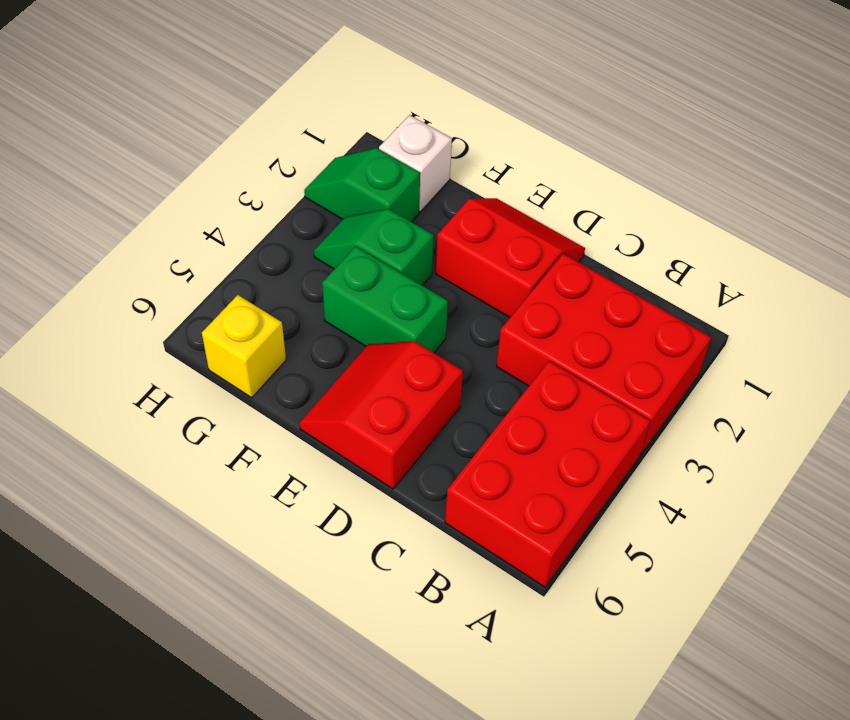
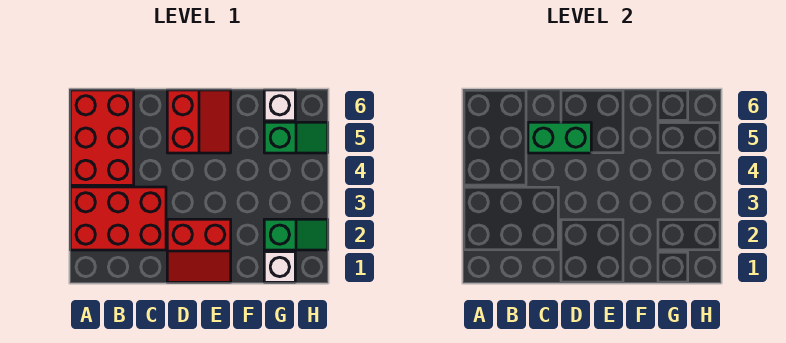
green brick E4:F4 level 1 -> green brick C5:D5 level 2
green slope F3:G3 level 1 top F -> green slope G5:H5 level 1 top G
yellow brick G6 level 1 -> white brick G6 level 1

